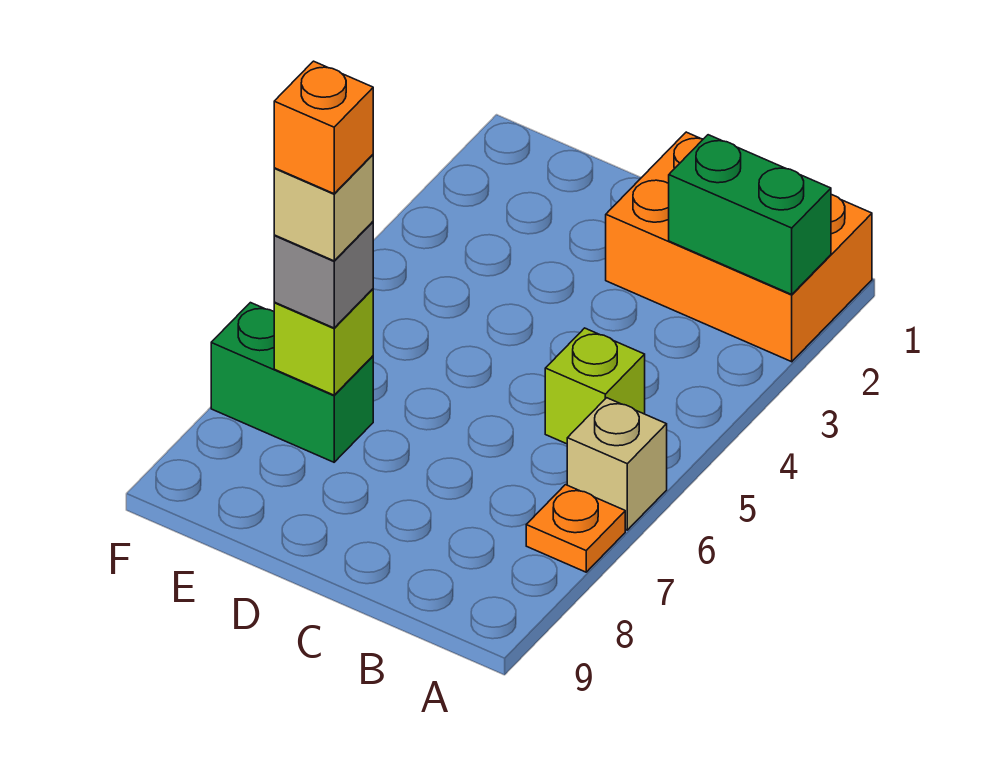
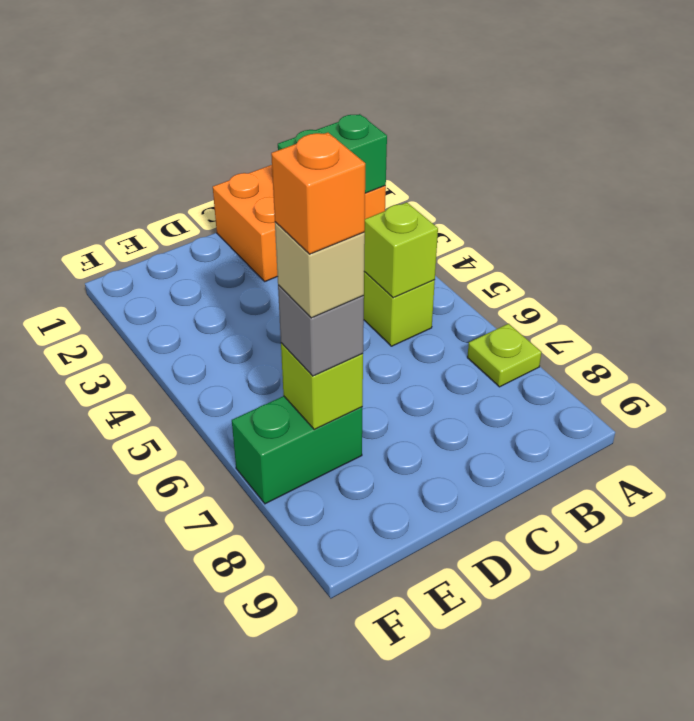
tan brick A6 level 1 -> none
orange plate A7 level 1 -> lime plate A7 level 1
none -> lime brick B5 level 2

